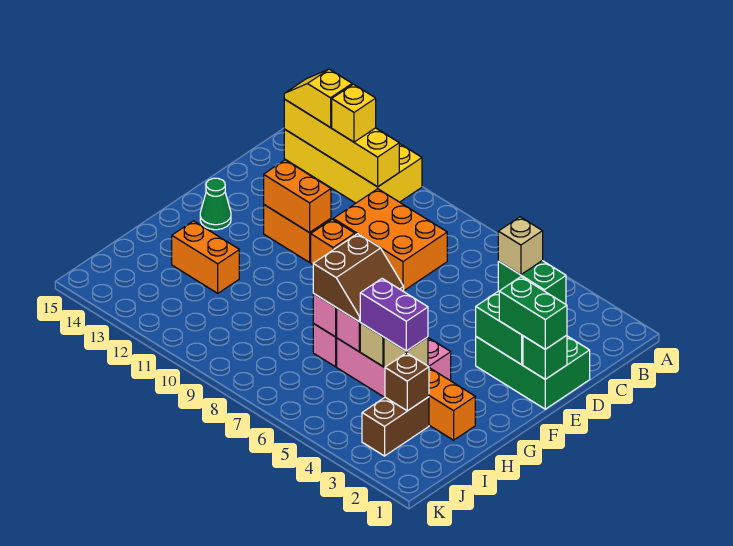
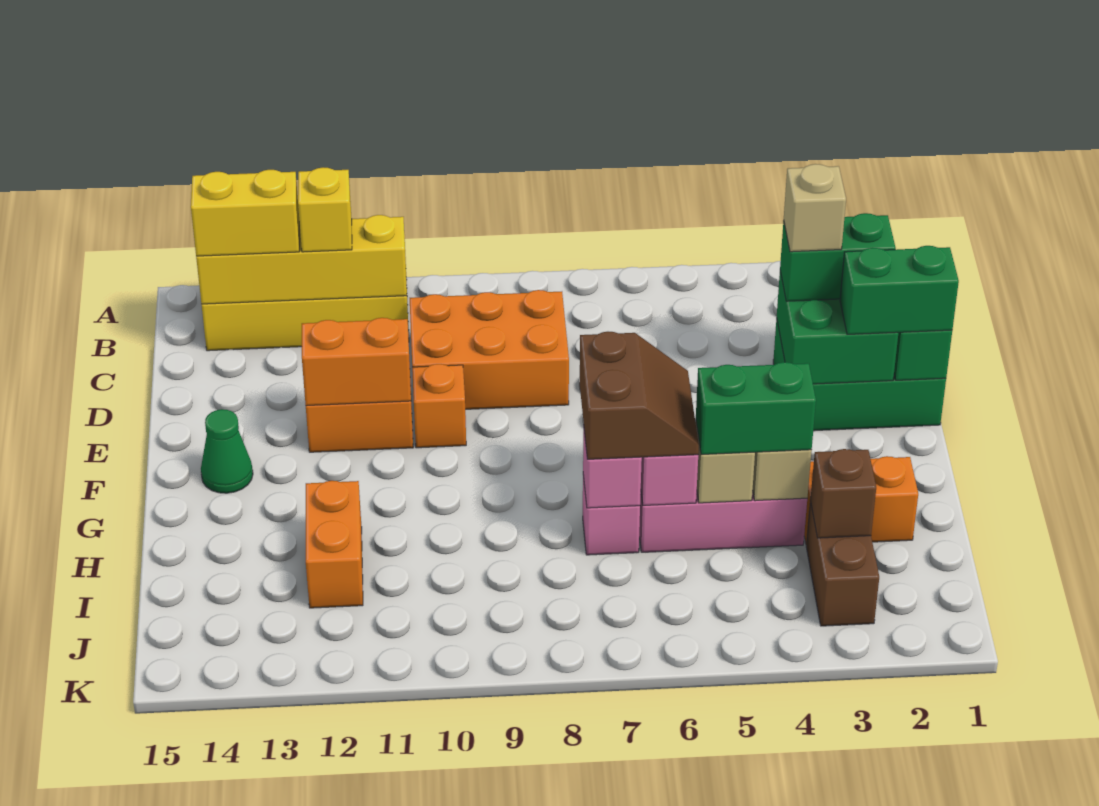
yellow slope B13:B14 level 3 top 13 -> yellow brick B13:B14 level 3
purple brick H4:H5 level 3 -> green brick H4:H5 level 3
orange brick H12:H13 level 1 -> orange brick H12:I12 level 1

